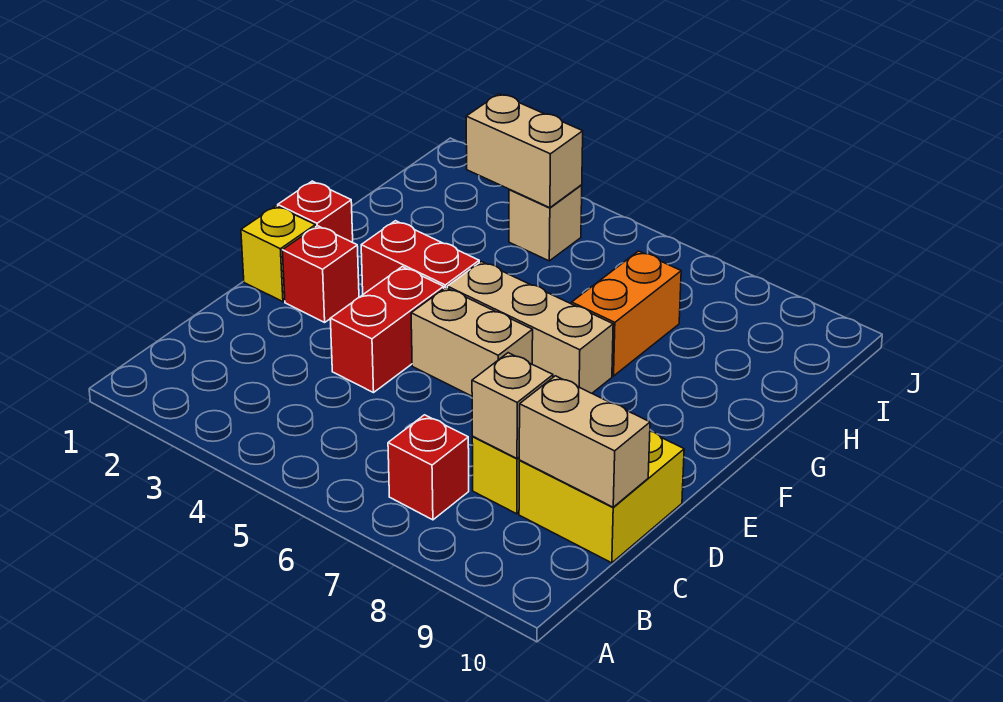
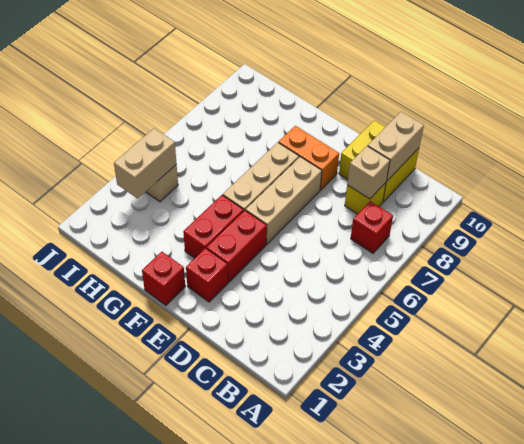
red brick D4:E4 level 1 -> red brick E3:E4 level 1
yellow brick E1 level 1 -> none
tan brick E5:E6 level 1 -> tan brick E5:E7 level 1
orange brick G7:H7 level 1 -> orange brick E8:F8 level 1

